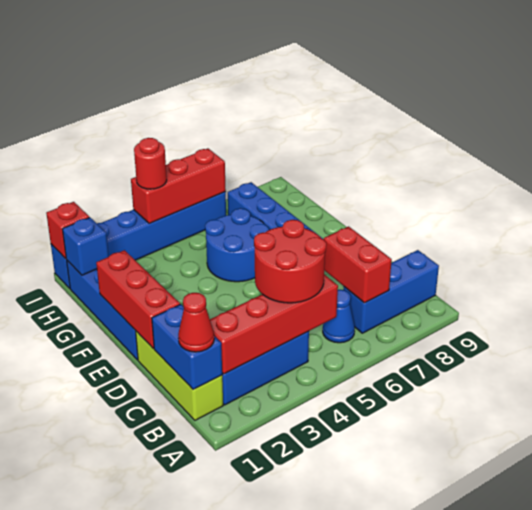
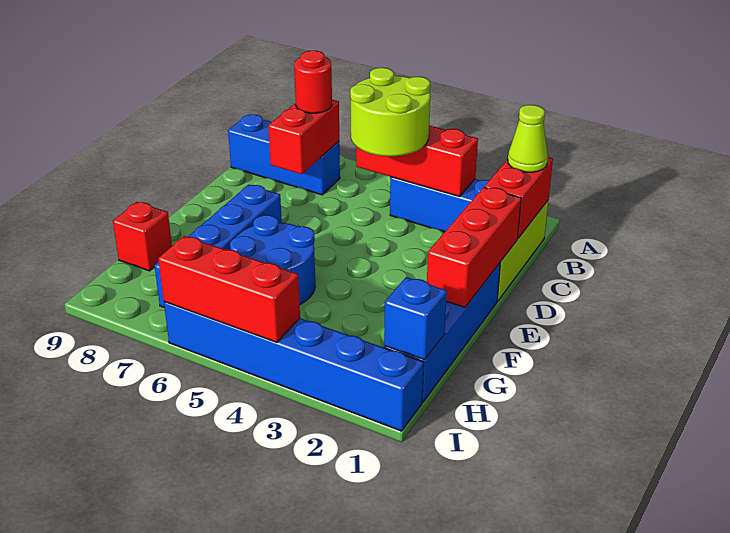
blue brick B1:C1 level 2 -> red brick B1:C1 level 2
red cone B1 level 3 -> lime cone B1 level 3
red brick B2:B5 level 2 -> red brick B3:B5 level 2
red round brick B4:C5 level 3 -> lime round brick B4:C5 level 3
blue cone B6 level 1 -> none
red brick I1 level 2 -> red brick G9 level 1
red round brick I4 level 3 -> red round brick B7 level 3

